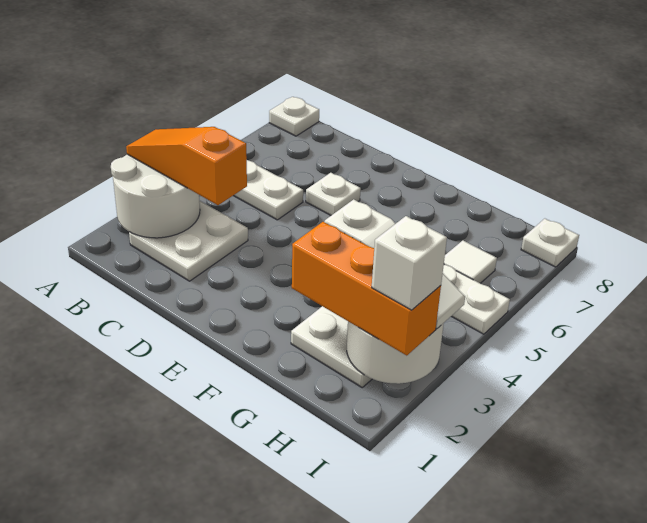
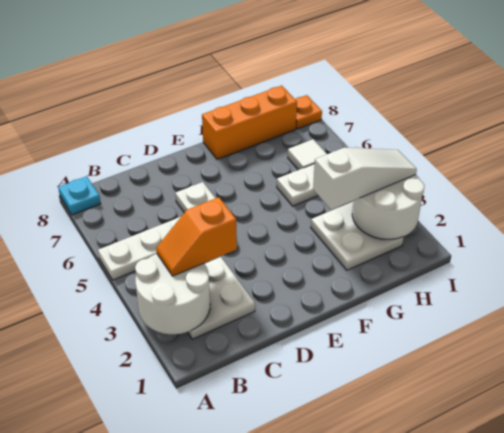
orange slope A3:C3 level 3 top C -> orange slope B3:C3 level 3 top C
white plate A8 level 1 -> cyan plate A8 level 1
orange brick G2:I2 level 3 -> orange brick F8:H8 level 1
white brick I2 level 4 -> none
white plate I8 level 1 -> orange plate I8 level 1

